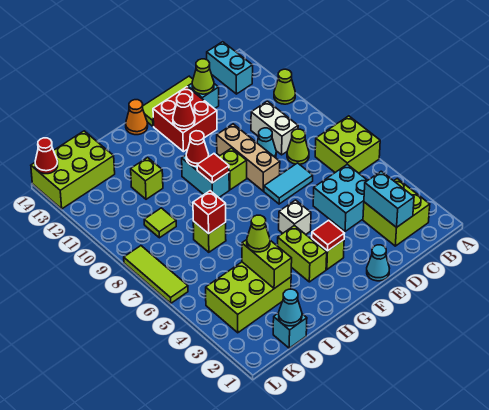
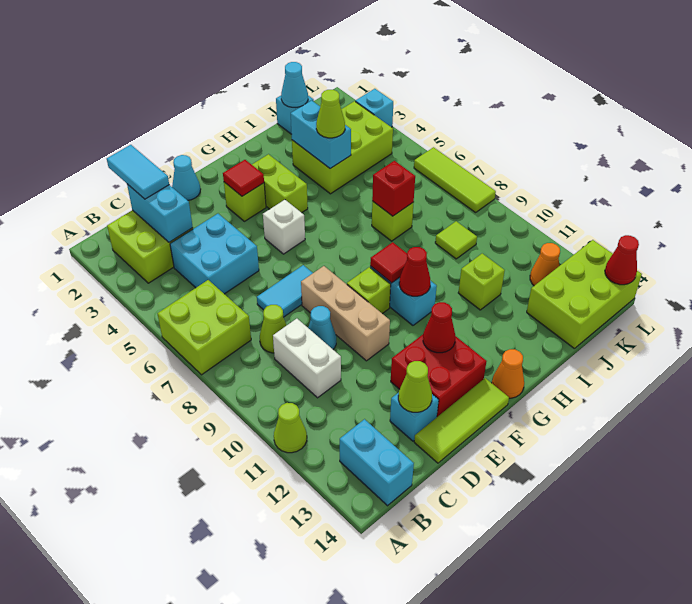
none -> cyan tile C1:C2 level 3
lime brick I3:I4 level 2 -> cyan brick I3:I4 level 2
none -> orange cone K12 level 1
none -> cyan brick L3 level 1

